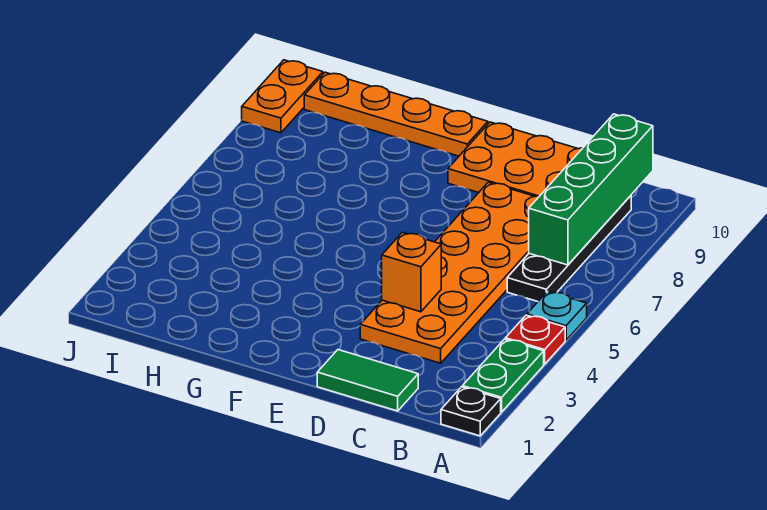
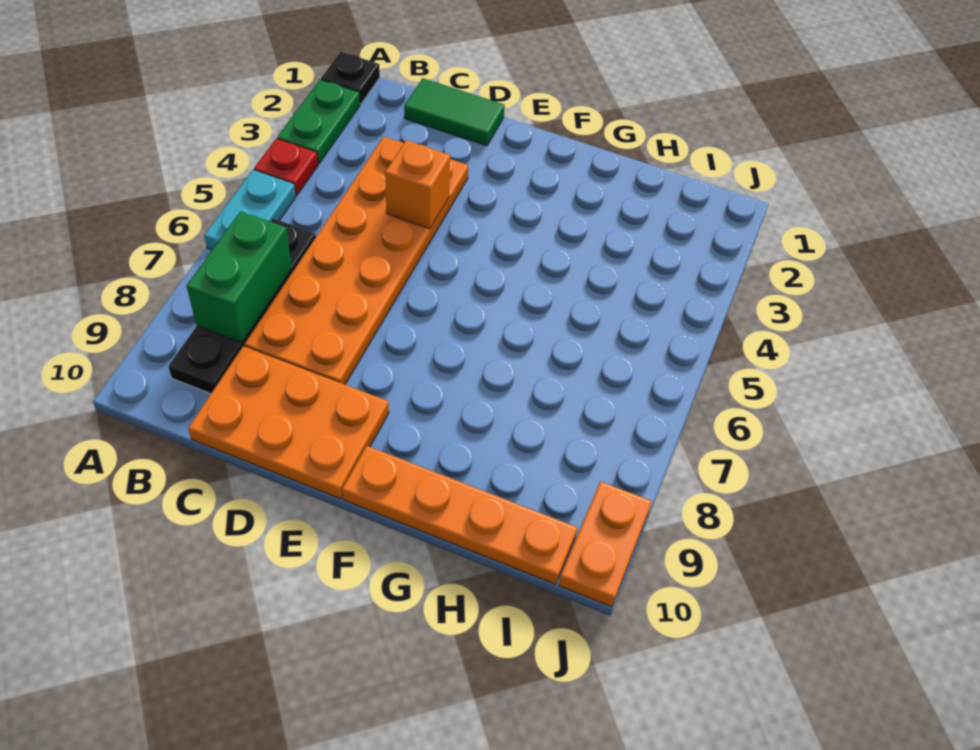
cyan plate A5 level 1 -> cyan plate A5:A6 level 1
green brick B7:B10 level 2 -> green brick B7:B8 level 2

